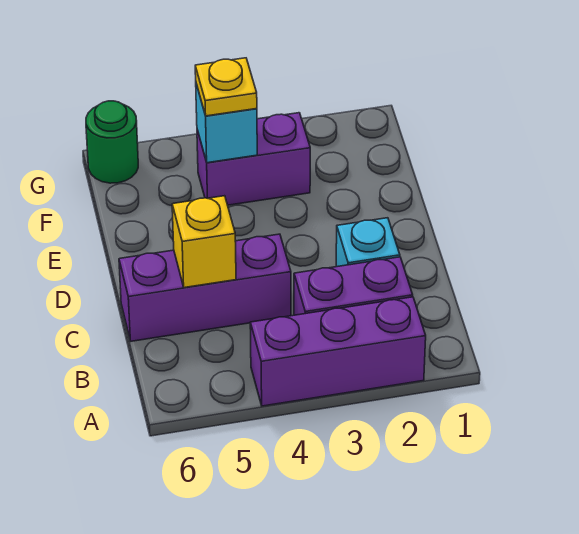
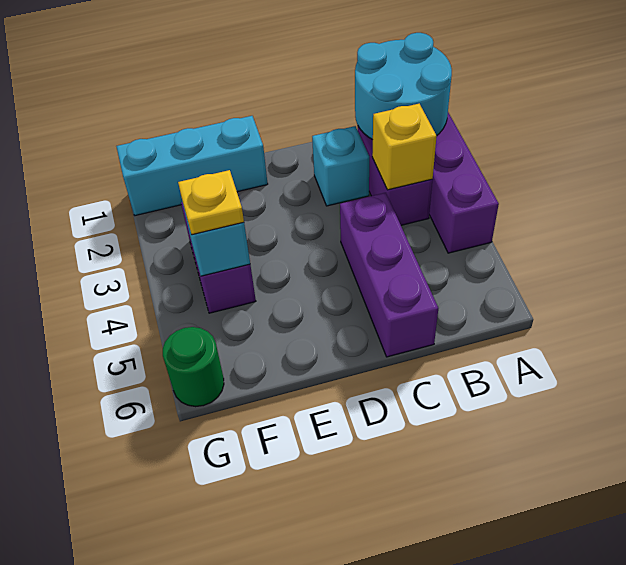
none -> cyan round brick A1:B2 level 2
yellow brick C5 level 2 -> yellow brick B3 level 2
none -> cyan brick E1:G1 level 1

